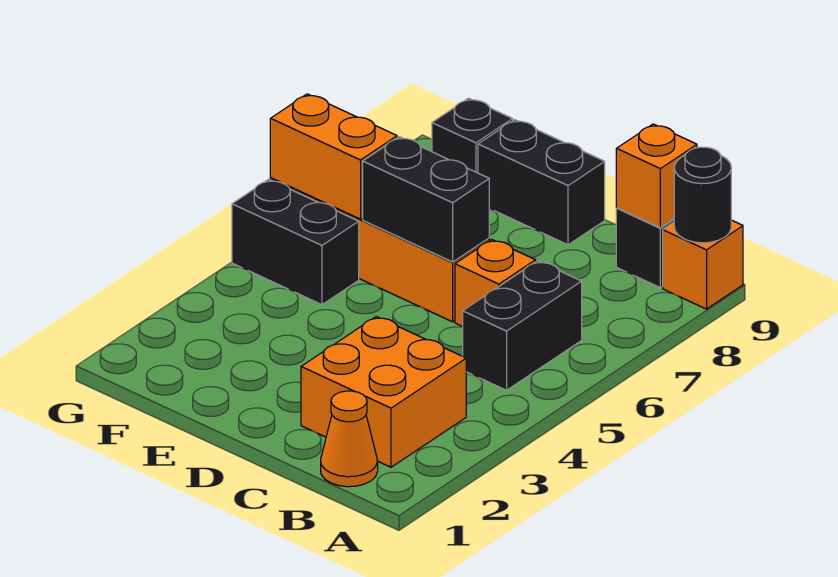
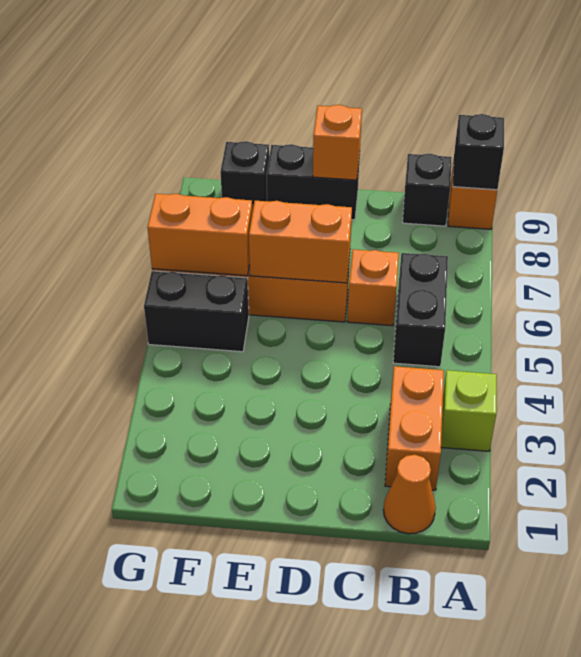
none -> lime brick A3 level 1
black round brick A9 level 2 -> black brick A9 level 2
orange brick B2:C3 level 1 -> orange brick B2:B3 level 1
orange brick B9 level 2 -> orange brick D9 level 2
black brick D6:E6 level 2 -> orange brick D6:E6 level 2

